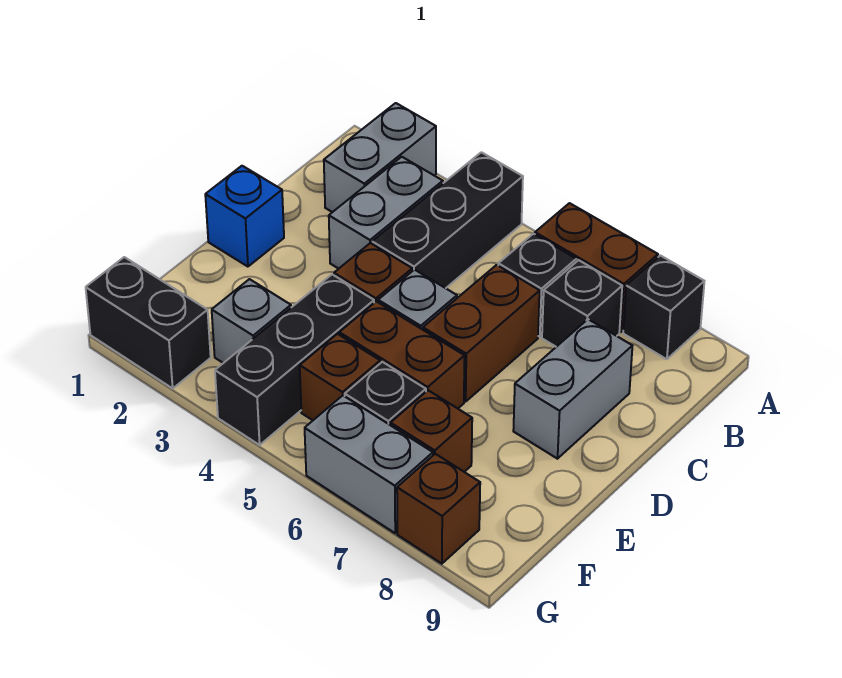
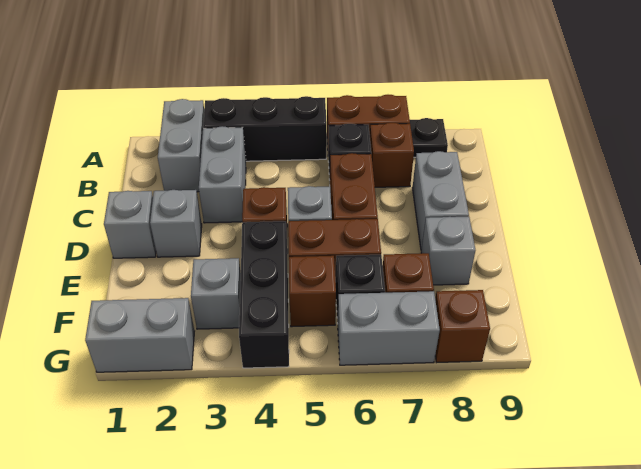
black brick A4:C4 level 1 -> black brick A3:A5 level 1
black brick A8 level 1 -> black plate A8 level 1
black brick B7 level 1 -> brown brick B7 level 1
blue brick D1 level 1 -> grey brick D1 level 1
none -> grey brick D2 level 1
none -> grey brick E8 level 1
black brick G1:G2 level 1 -> grey brick G1:G2 level 1

